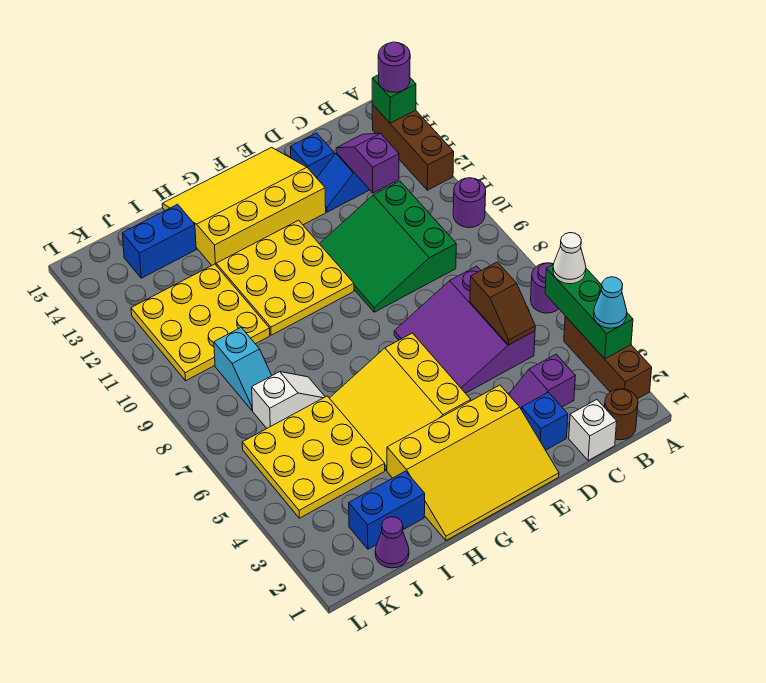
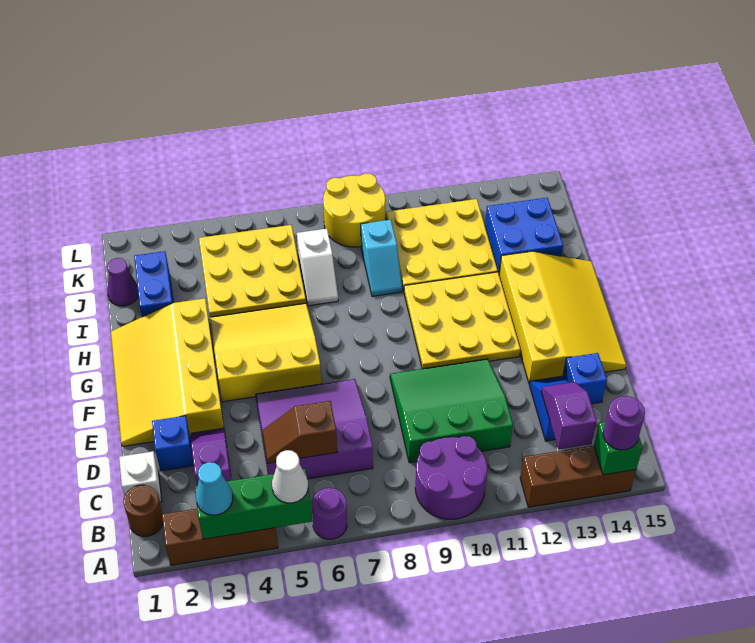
purple round brick A10 level 1 -> purple round brick A9:B10 level 1
purple slope C12:C13 level 2 top 12 -> purple slope B13:C13 level 2 top B
blue brick I14:J14 level 1 -> blue brick I13:J14 level 1
cyan slope J8:J9 level 1 top 9 -> cyan slope I9:J9 level 1 top J
none -> yellow round brick K8:L9 level 1

